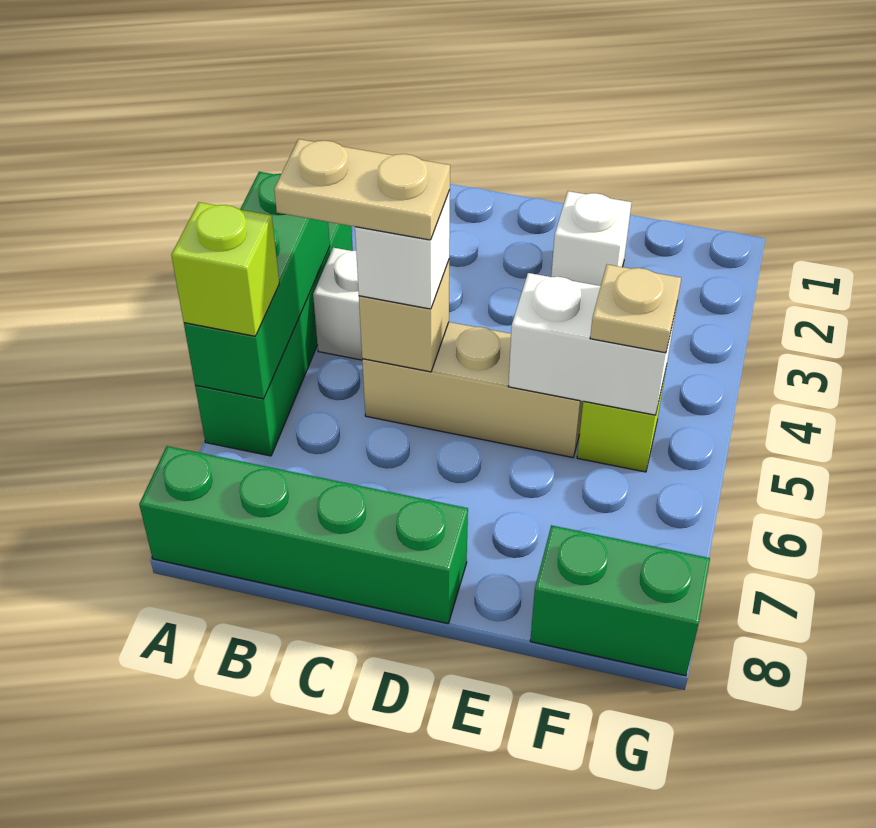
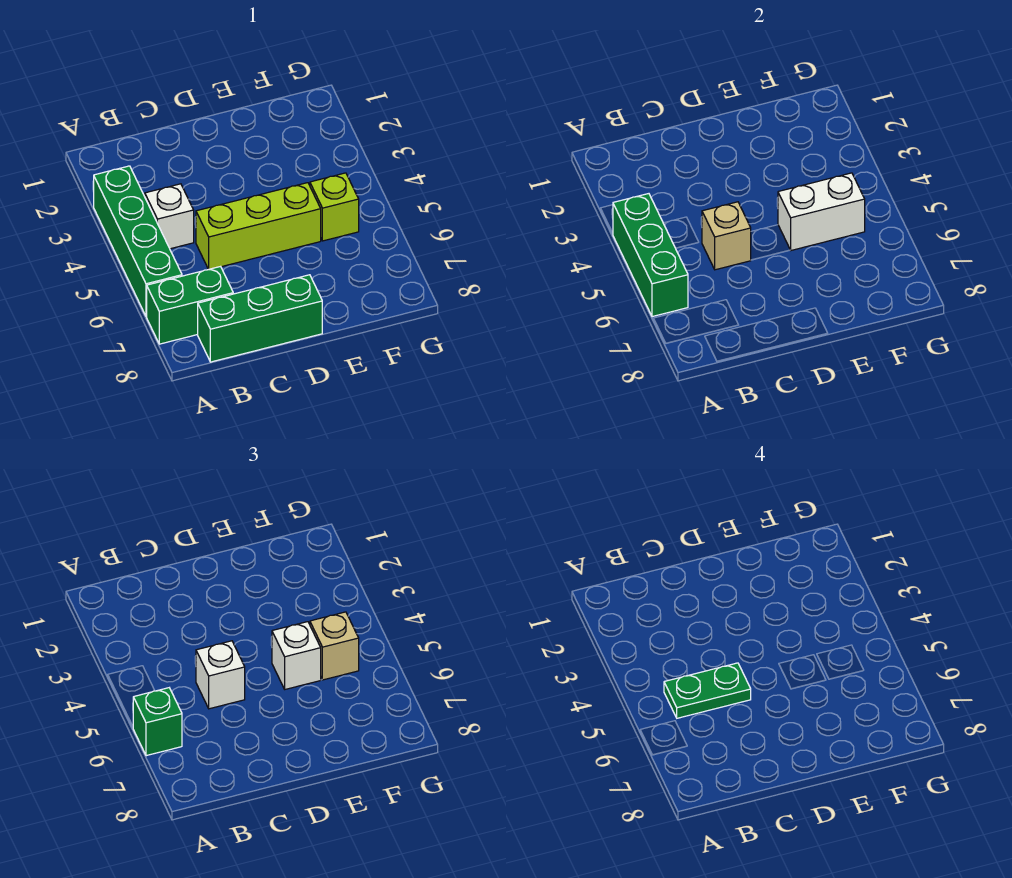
lime brick A6 level 3 -> green brick A6 level 3
green brick A8:D8 level 1 -> green brick B8:D8 level 1
tan plate B5:C5 level 4 -> green plate B5:C5 level 4
tan brick C5:E5 level 1 -> lime brick C5:E5 level 1
white brick E2 level 1 -> white brick E5 level 3
tan plate F5 level 3 -> tan brick F5 level 3
green brick F8:G8 level 1 -> green brick A7:B7 level 1

